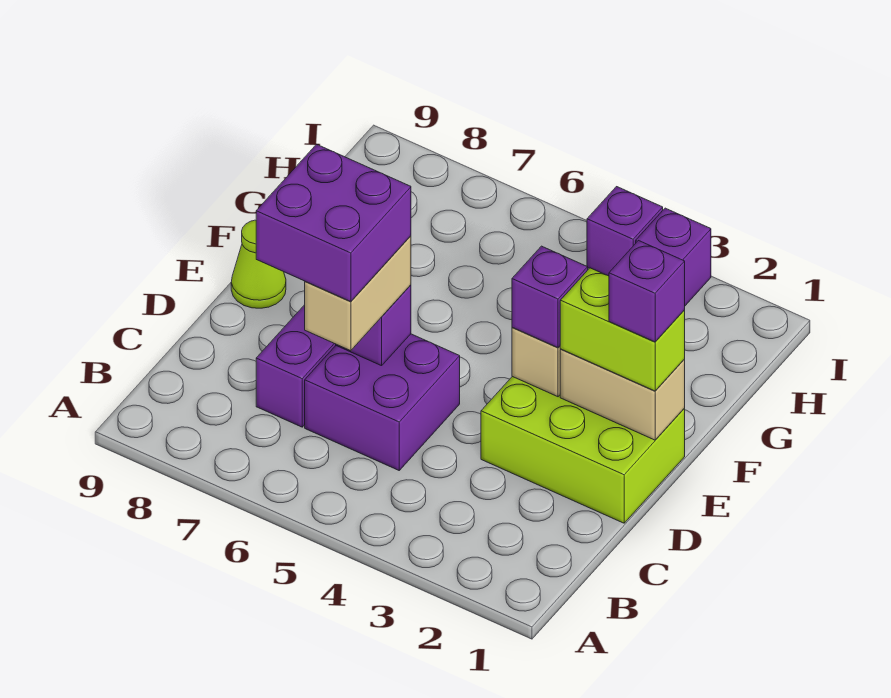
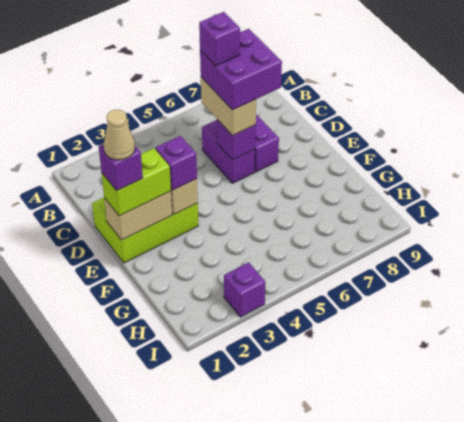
purple brick C5:D6 level 1 -> purple brick C6:D6 level 1
none -> tan cone E1 level 5
lime cone E9 level 1 -> none
purple brick I4 level 1 -> purple brick C6 level 5

